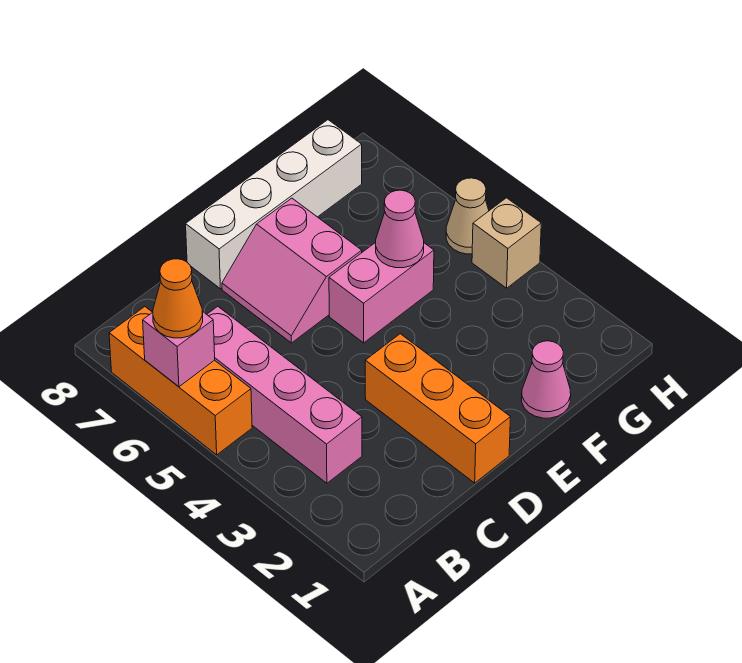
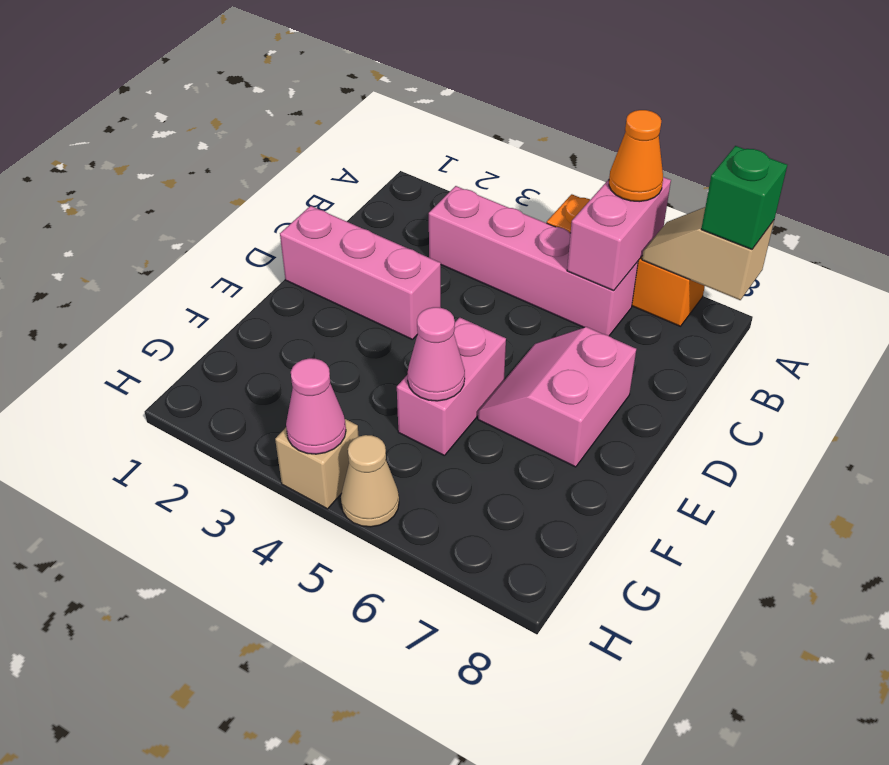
pink brick A6 level 2 -> pink brick A6:B6 level 2
none -> tan slope A7:A8 level 2 top 8
none -> green brick A8 level 3
orange brick D1:D3 level 1 -> pink brick D1:D3 level 1
pink slope D6:E7 level 1 top E -> pink slope D6:E7 level 1 top 7
white brick D8:G8 level 1 -> none
pink cone F1 level 1 -> pink cone H4 level 2

